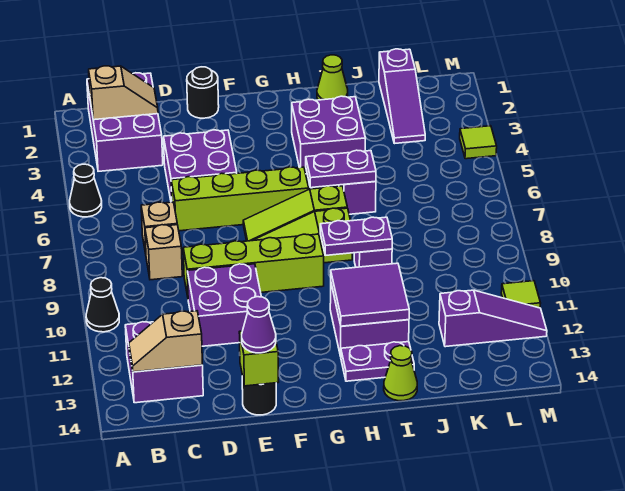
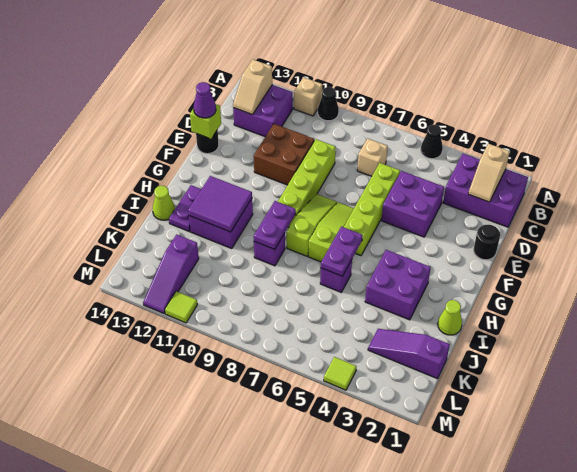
tan slope B13:C13 level 2 top C -> tan slope B13:C13 level 2 top B
tan brick C8 level 1 -> tan brick A11 level 1
purple brick D10:E11 level 1 -> brown brick D10:E11 level 1

